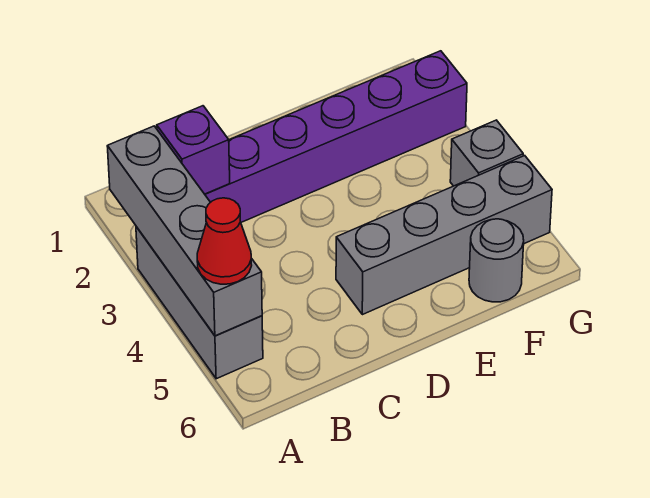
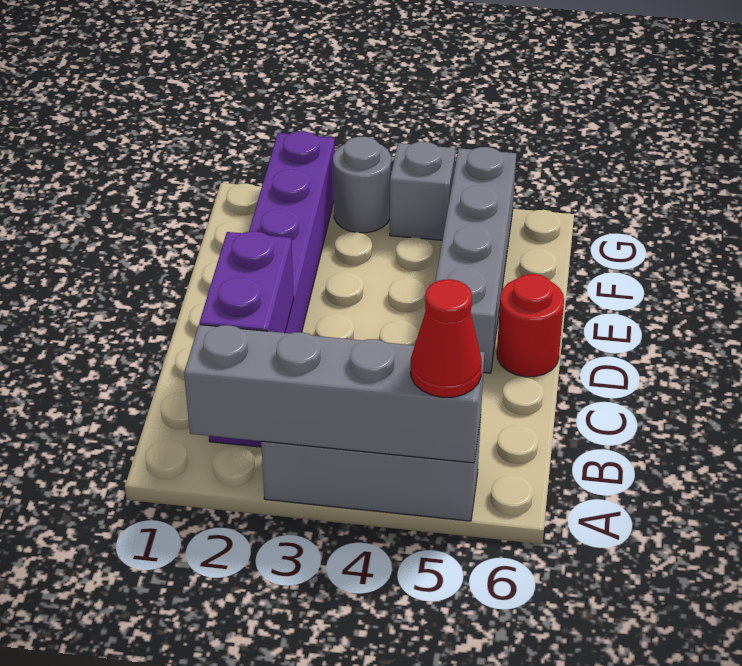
purple brick B2 level 2 -> purple brick B2:C2 level 2
none -> red round brick D6 level 1
grey round brick F6 level 1 -> grey round brick G3 level 1

